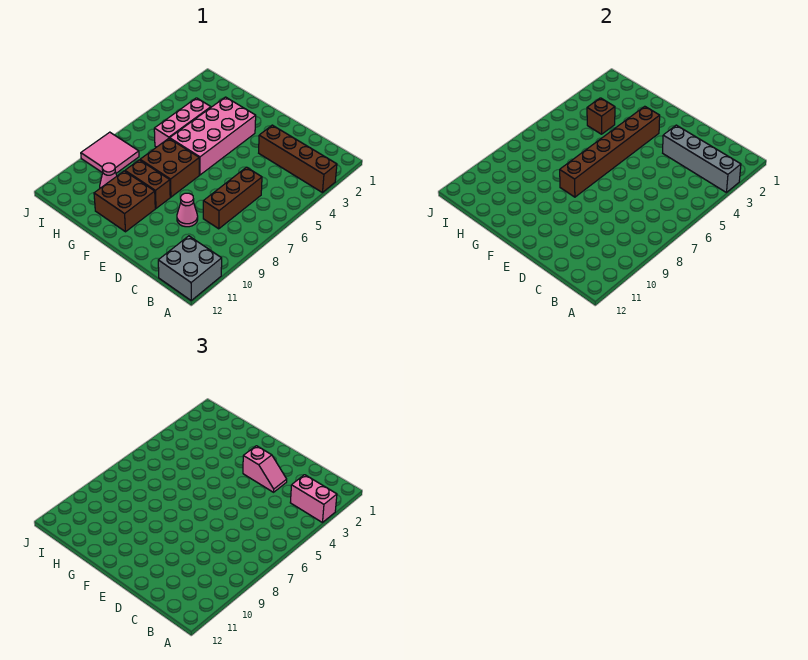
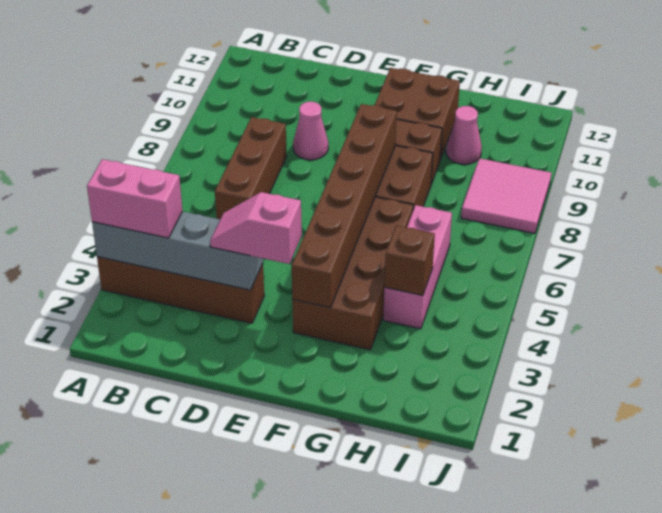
grey brick A11:B12 level 1 -> none
pink brick F3:G6 level 1 -> brown brick F3:G6 level 1

